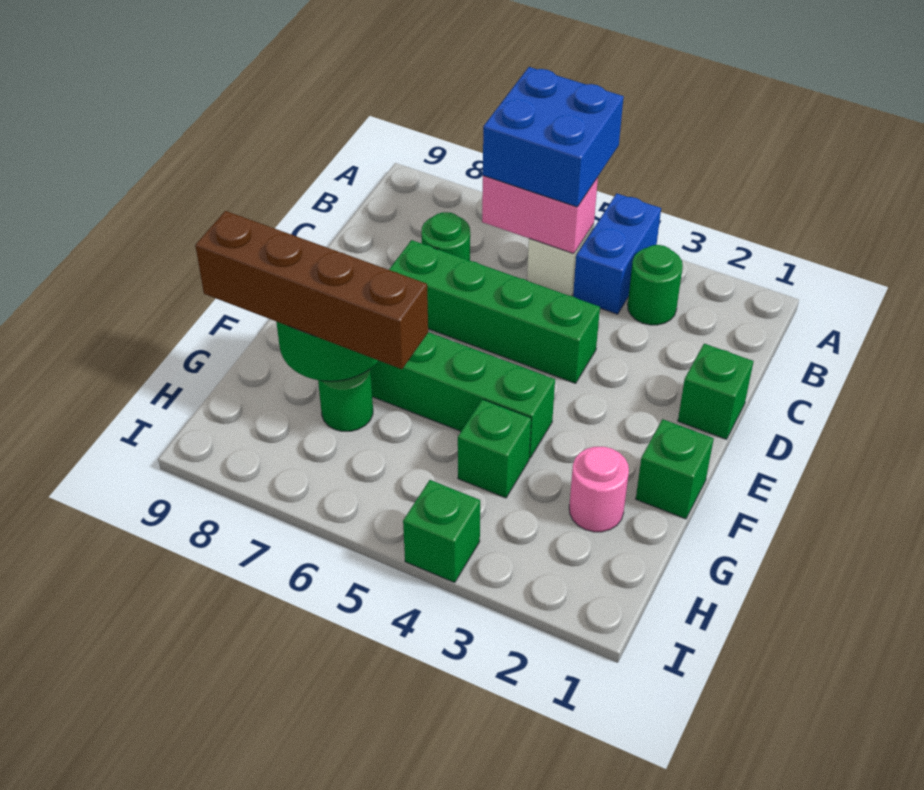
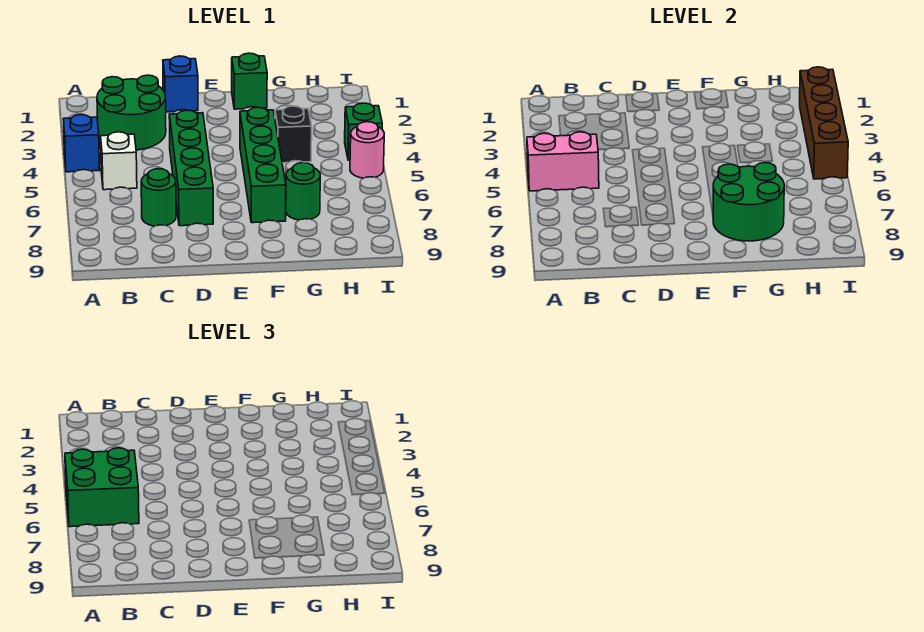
blue brick A4:B4 level 1 -> blue brick A4 level 1
blue brick A5:B6 level 3 -> green brick A5:B6 level 3
green round brick B3 level 1 -> green round brick B2:C3 level 1
pink brick B5:B6 level 2 -> pink brick A5:B5 level 2
green brick D1 level 1 -> blue brick D1 level 1
pink round brick G2 level 1 -> pink round brick I5 level 1
green brick G4 level 1 -> black brick G4 level 1
brown brick G6:G9 level 3 -> brown brick I2:I5 level 2

